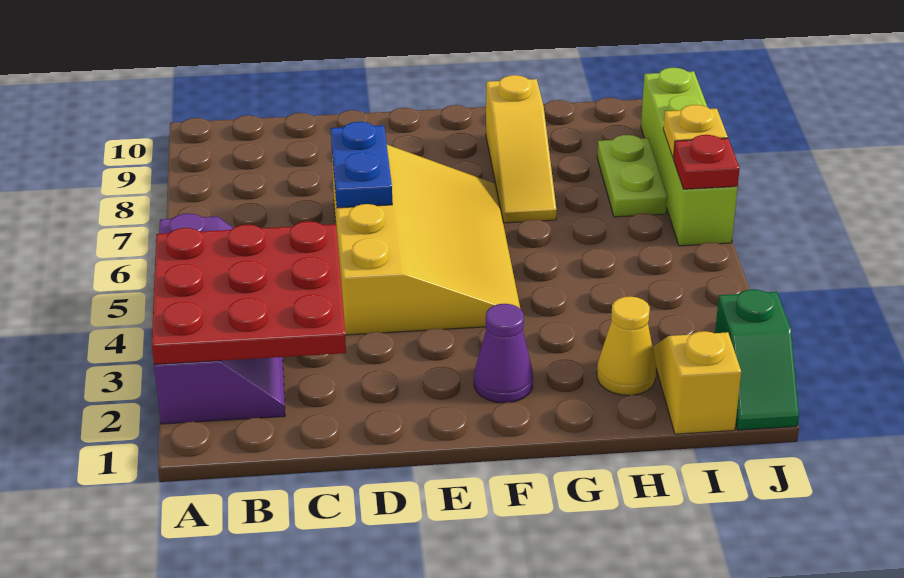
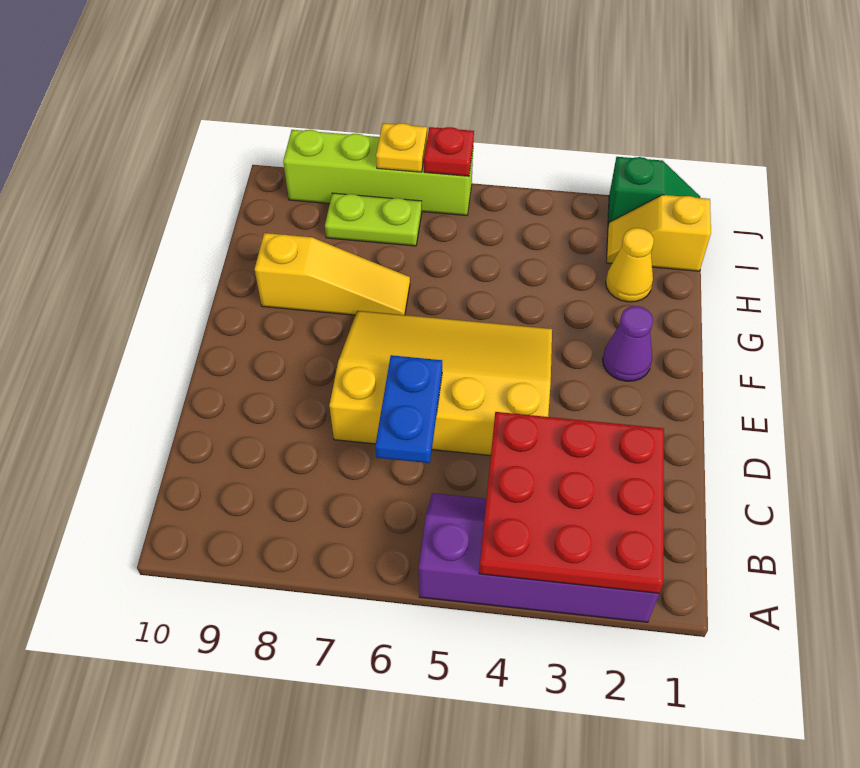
blue plate D6:D7 level 2 -> blue plate C6:D6 level 2

